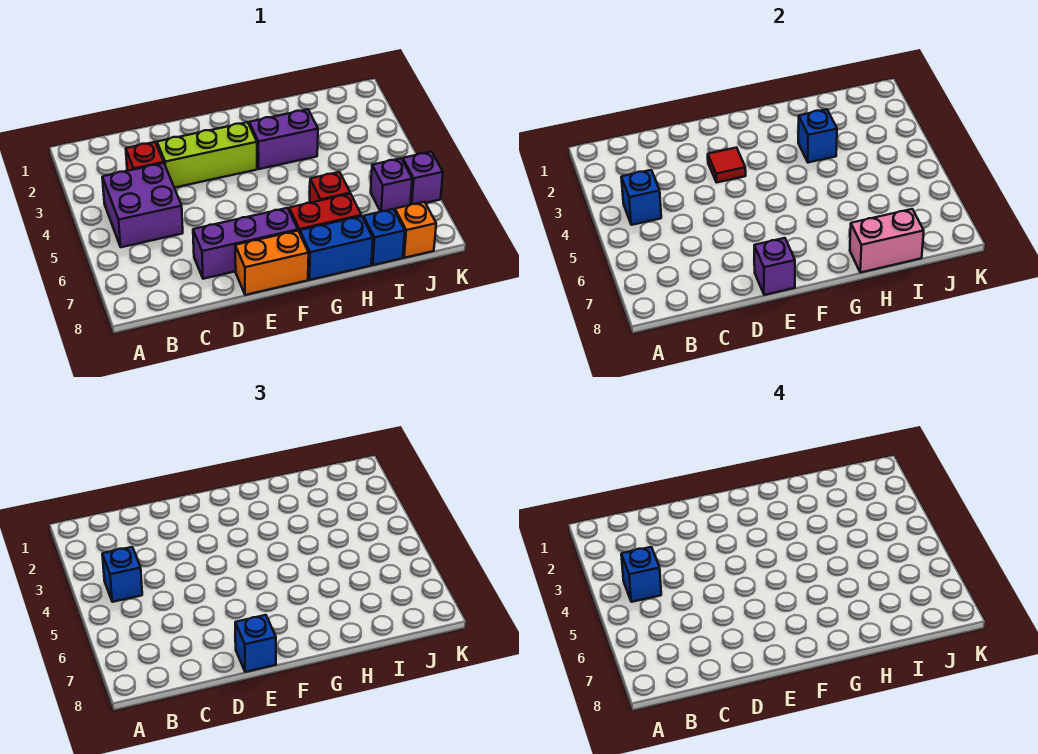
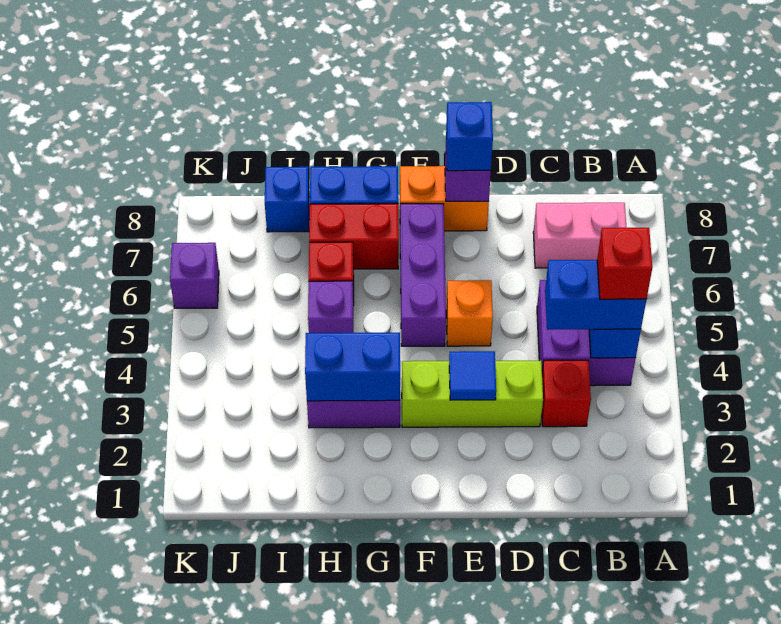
blue brick B4 level 3 -> blue brick B4:C4 level 3
blue brick B4 level 4 -> red brick B4 level 4
purple brick D7:F7 level 1 -> purple brick F5:F7 level 1
red tile E3 level 2 -> blue tile E3 level 2
blue brick H3 level 2 -> blue brick G3:H3 level 2
pink brick H8:I8 level 2 -> pink brick B7:C7 level 1
purple brick J6 level 1 -> purple brick H5 level 1
orange brick J8 level 1 -> orange brick E5 level 1

